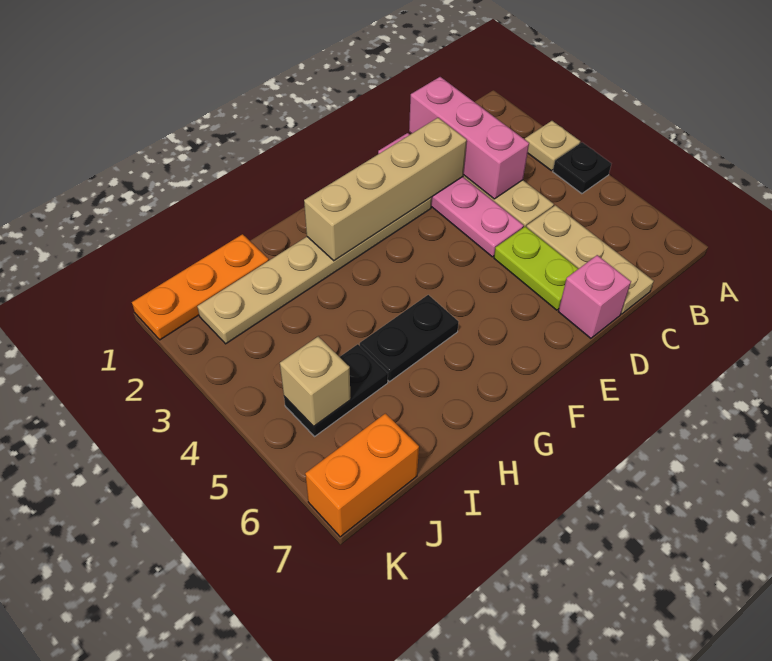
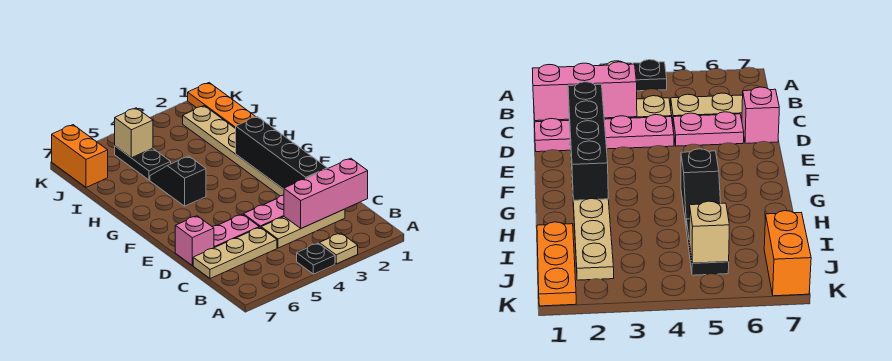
tan brick D2:G2 level 2 -> black brick D2:G2 level 2
lime plate D5:D6 level 1 -> pink plate D5:D6 level 1
black plate G5:H5 level 1 -> black slope G5:H5 level 1 top G

